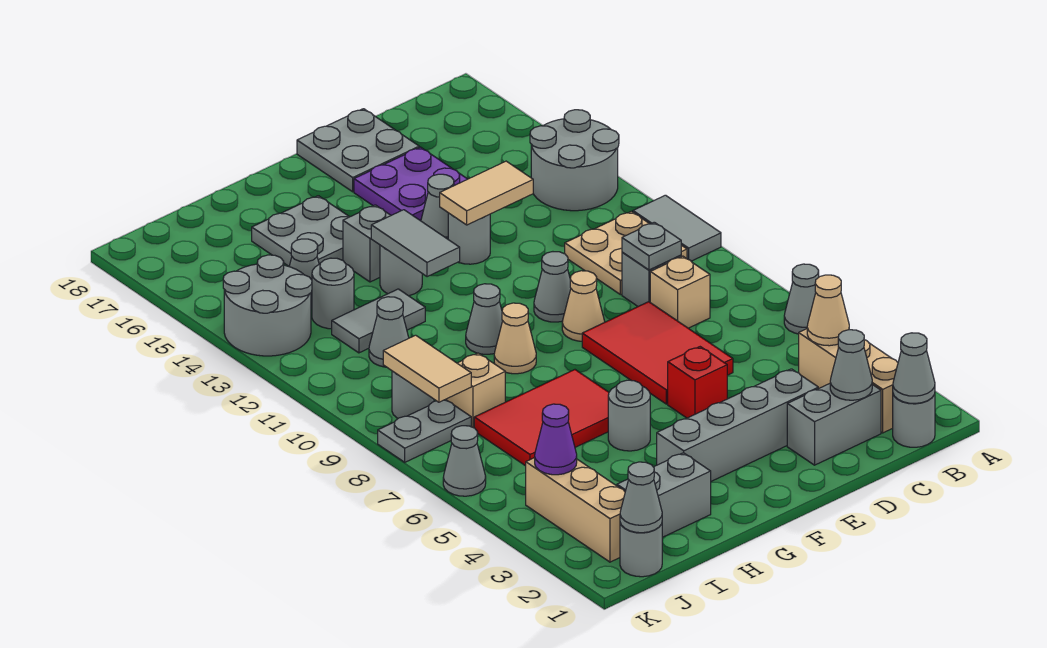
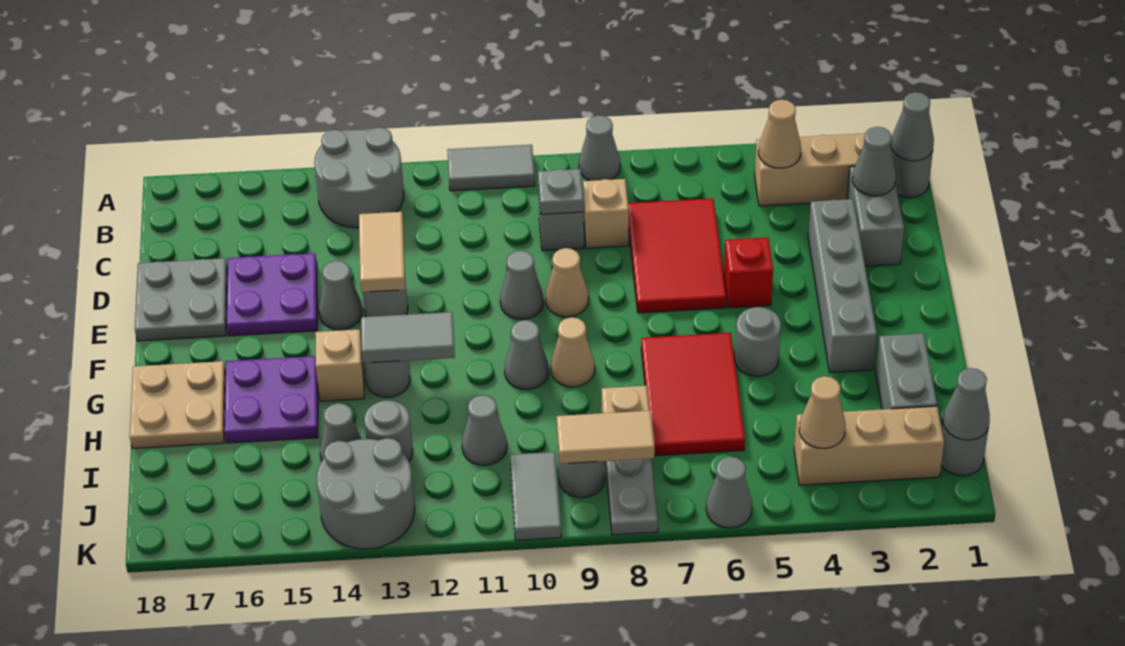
grey cone A6 level 1 -> grey cone A8 level 1
tan plate B10:C11 level 1 -> tan plate G17:H18 level 1
red tile D6:E8 level 1 -> red tile C6:E7 level 1
grey brick G14 level 1 -> tan brick G14 level 1
grey plate G15:H16 level 1 -> purple plate G15:H16 level 1
grey tile H12:I12 level 1 -> grey tile J10:K10 level 1
purple cone J4 level 2 -> tan cone J4 level 2

